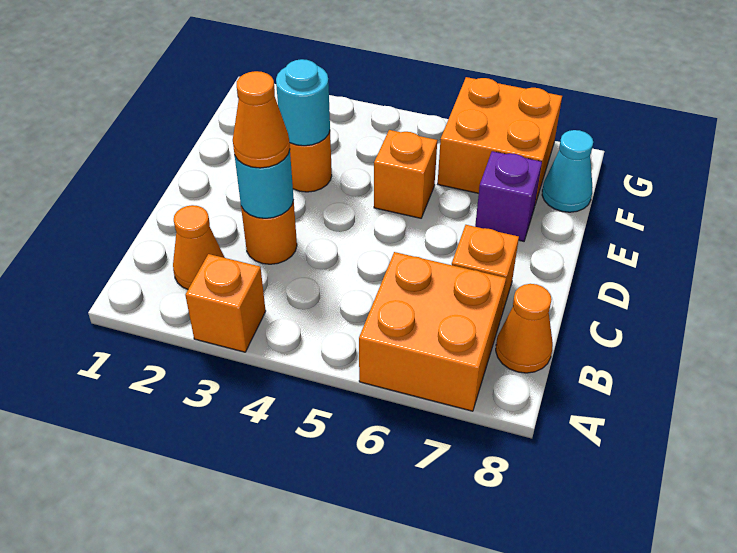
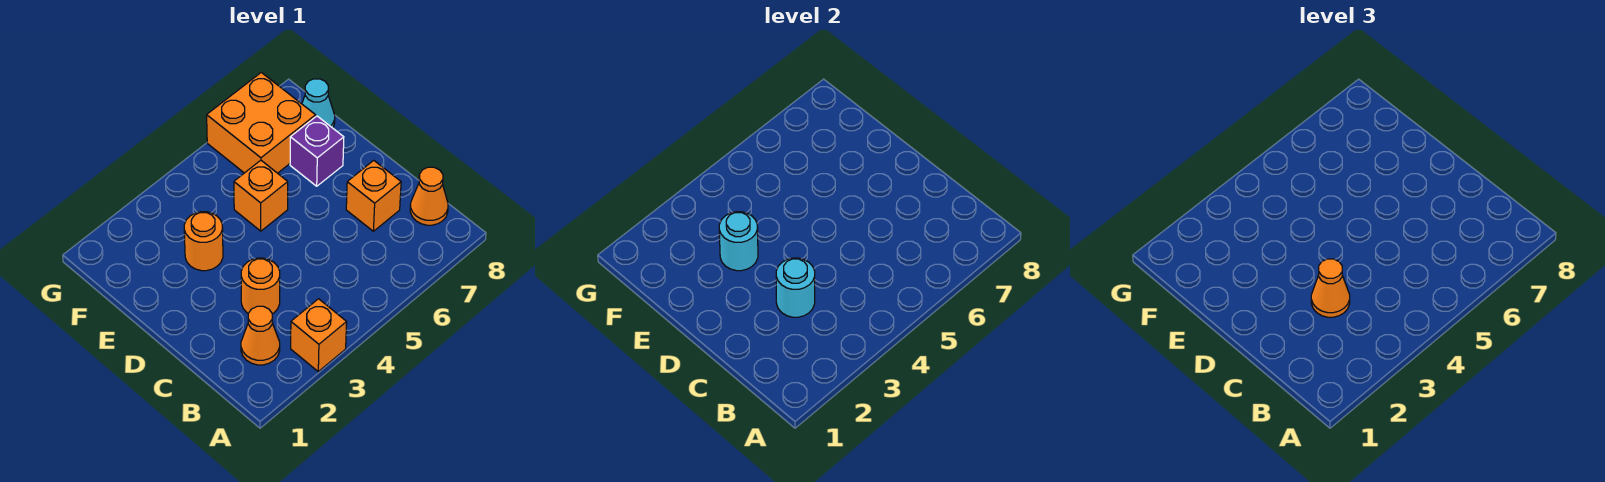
orange brick A6:B7 level 1 -> none

